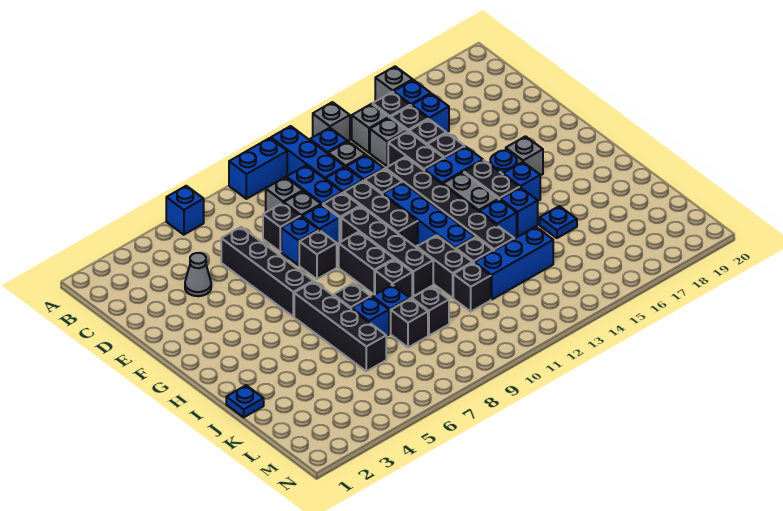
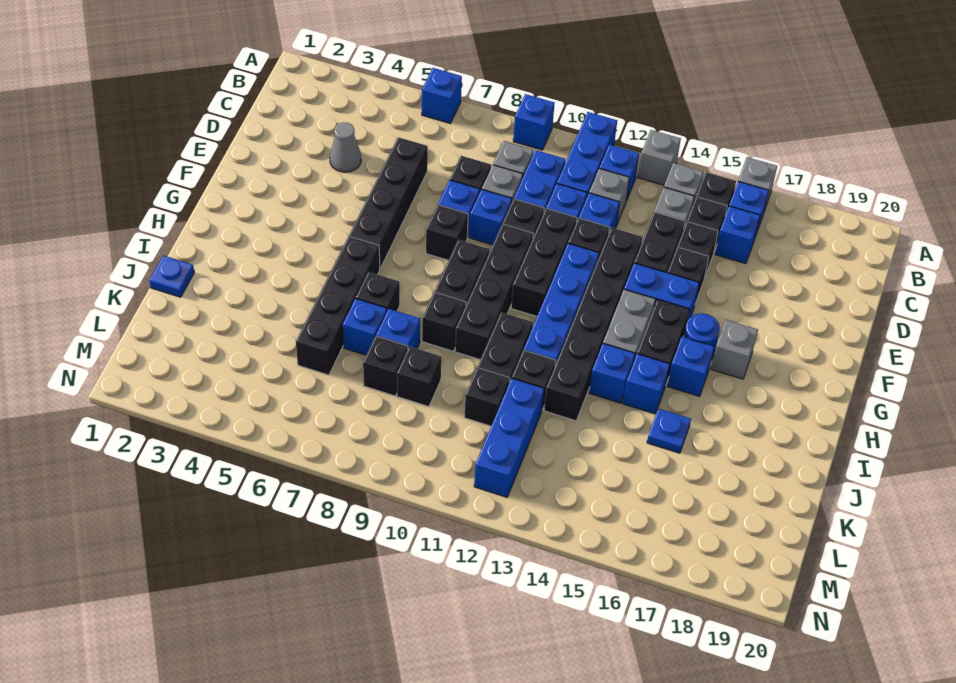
blue brick A9:A10 level 1 -> blue brick A9 level 1
blue brick K12:K14 level 1 -> blue brick K12:M12 level 1

